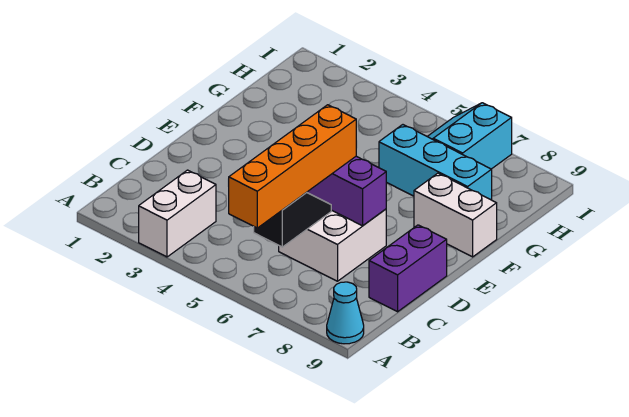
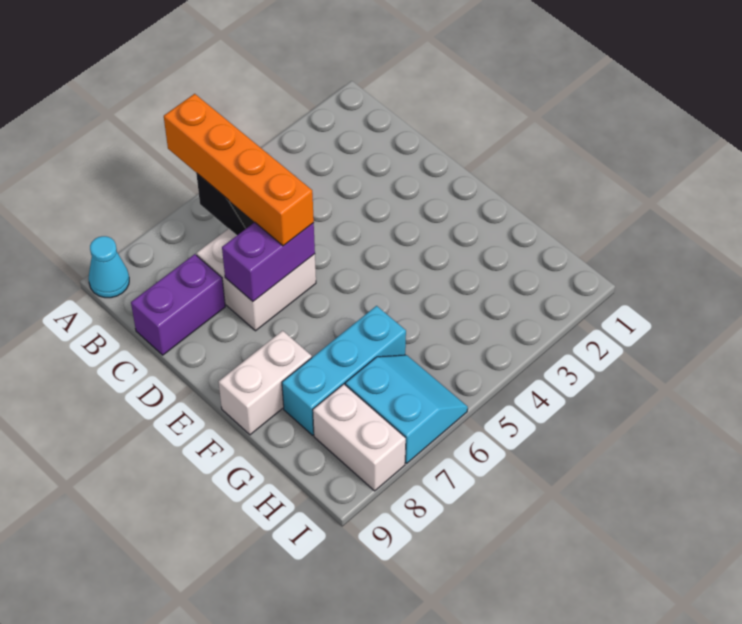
white brick A3:B3 level 1 -> white brick H8:I8 level 1
purple brick C9:D9 level 1 -> purple brick C8:C9 level 1

